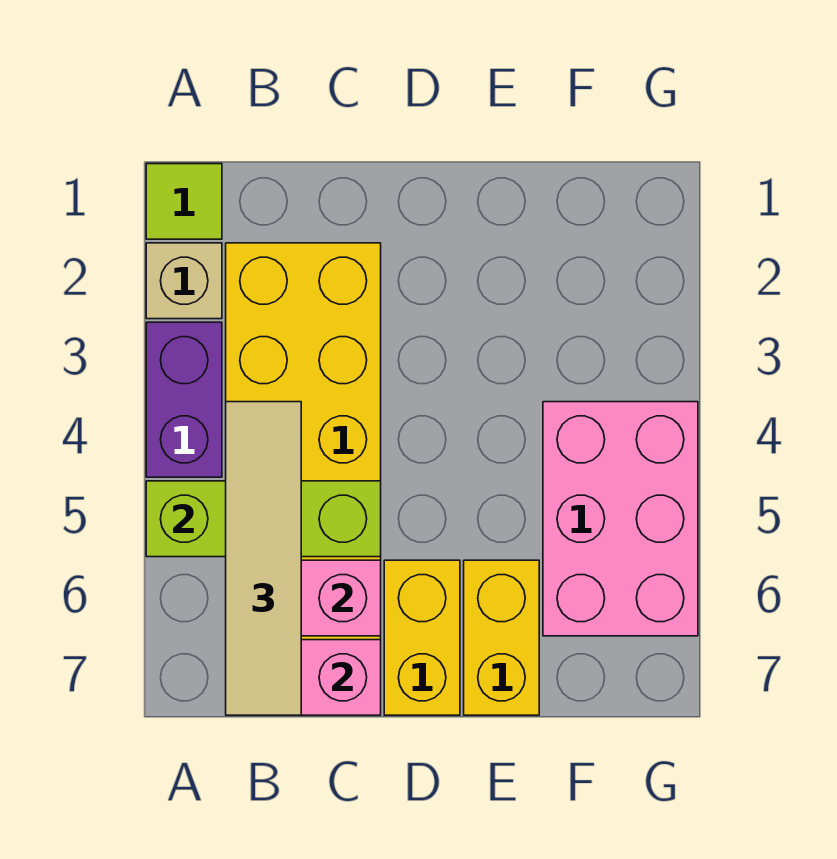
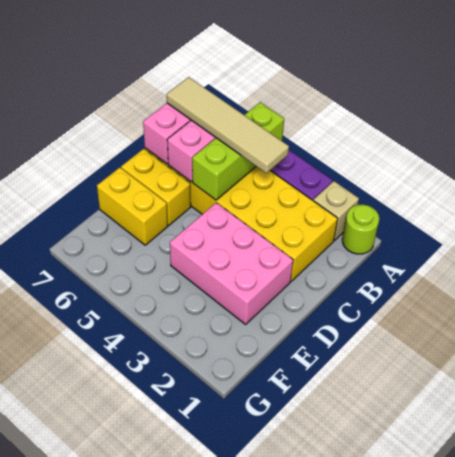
lime tile A1 level 1 -> lime round brick A1 level 1
pink brick F4:G6 level 1 -> pink brick D2:E4 level 1

